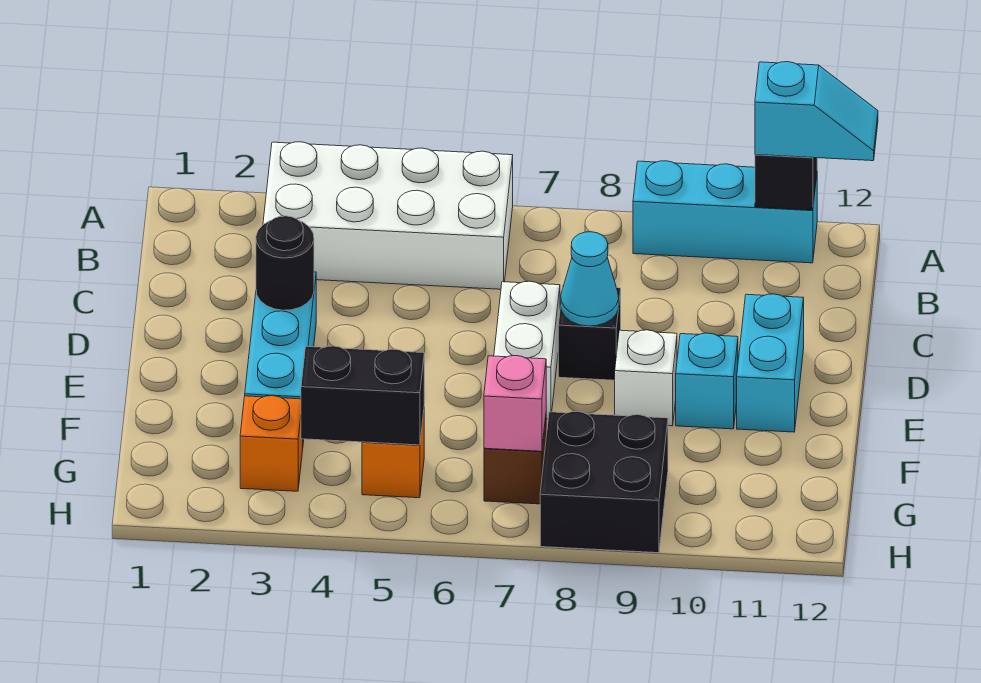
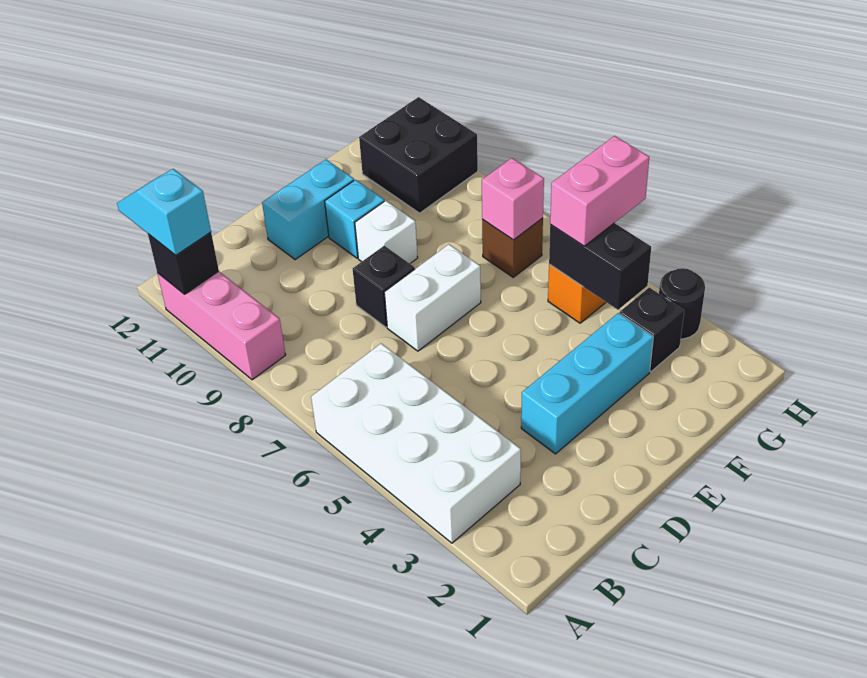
cyan brick A9:A11 level 1 -> pink brick A9:A11 level 1
black round brick D3 level 2 -> black round brick H3 level 1
cyan cone D8 level 2 -> none
orange brick G3 level 1 -> black brick G3 level 1
none -> pink brick G5:H5 level 3
black brick G8:H9 level 1 -> black brick G10:H11 level 1

